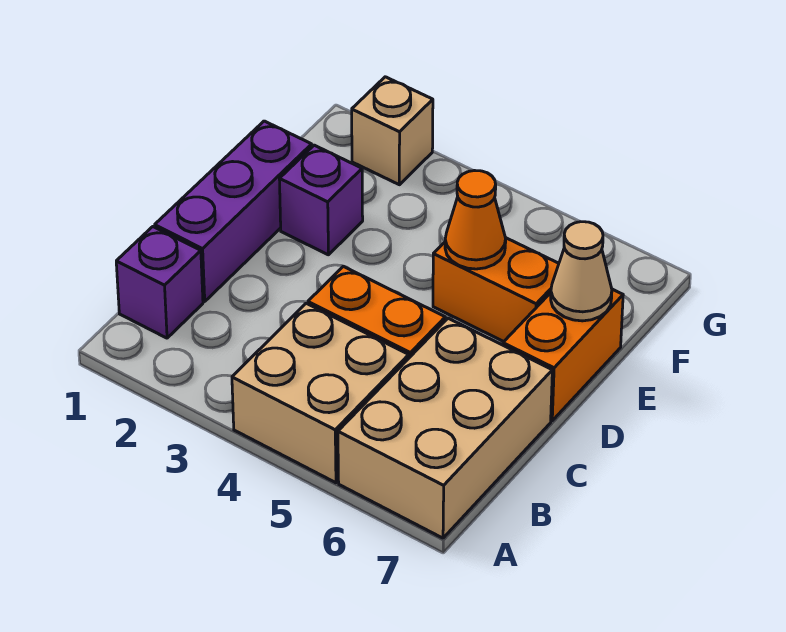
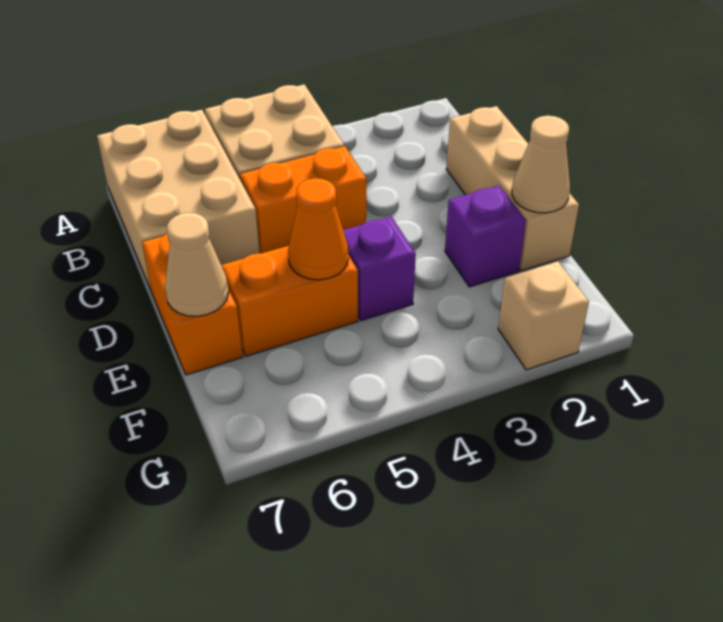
purple brick B1 level 1 -> purple brick E4 level 1
purple brick C1:E1 level 1 -> tan brick C1:E1 level 1
none -> tan cone E1 level 2

